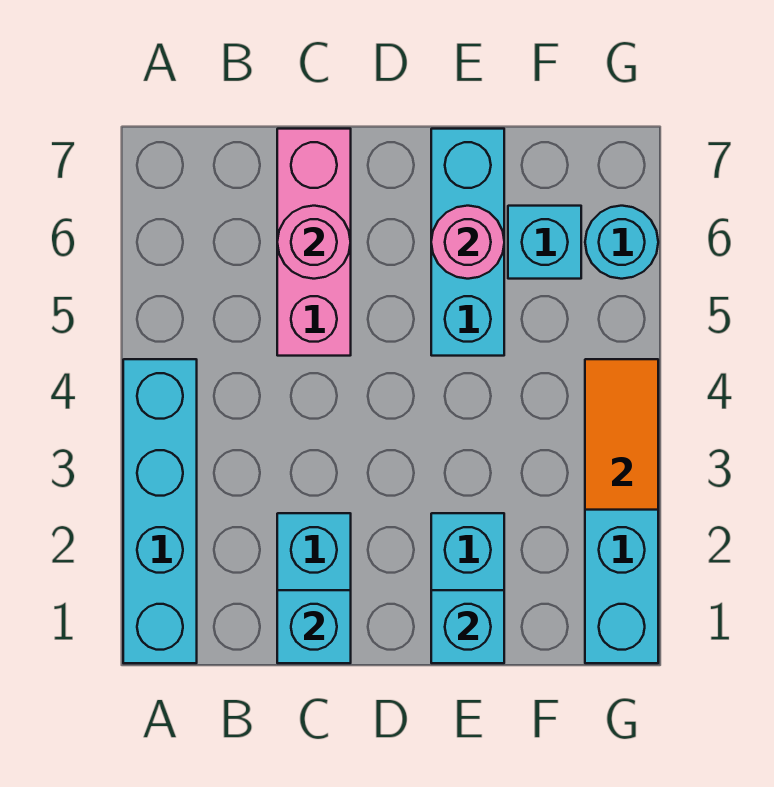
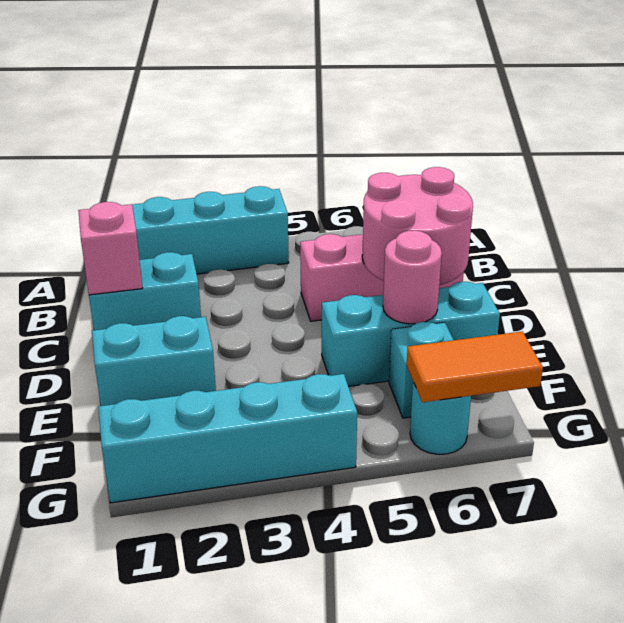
cyan brick C1 level 2 -> pink brick C1 level 2
pink round brick C6 level 2 -> pink round brick C6:D7 level 2
cyan brick E1 level 2 -> none
orange tile G3:G4 level 2 -> orange tile G6:G7 level 2

